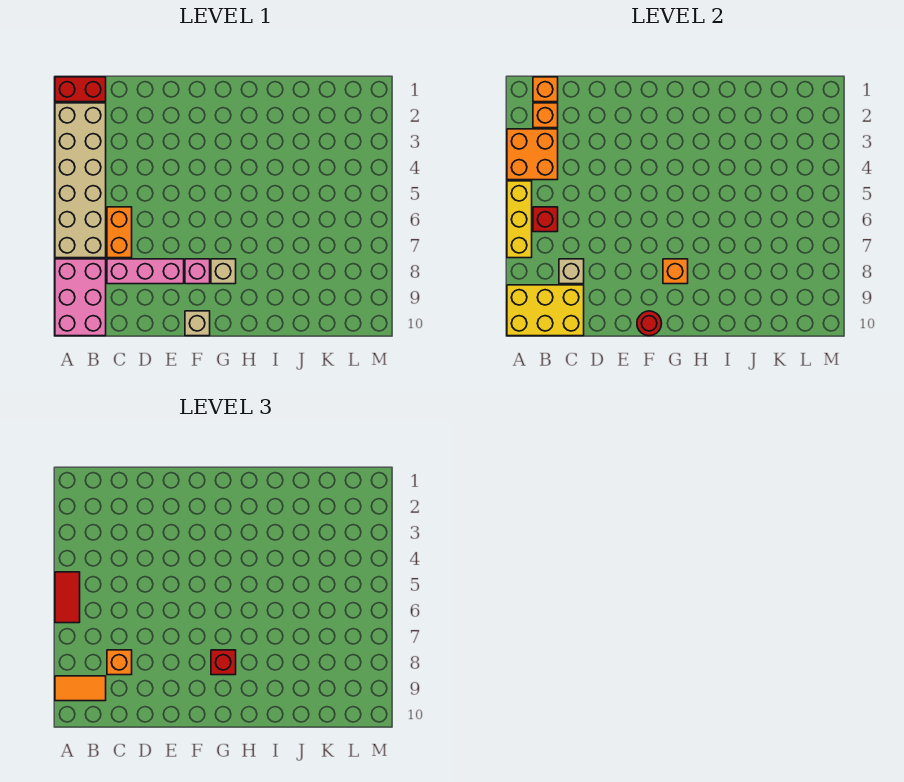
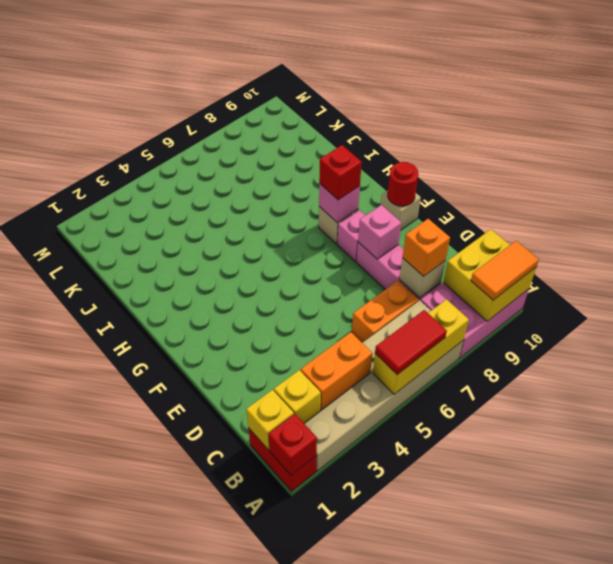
orange brick A3:B4 level 2 -> orange brick B3:B4 level 2
yellow brick A9:C10 level 2 -> yellow brick A9:B10 level 2
orange tile A9:B9 level 3 -> orange tile A9:A10 level 3
orange brick B1 level 2 -> yellow brick B1 level 2
orange brick B2 level 2 -> yellow brick B2 level 2
red brick B6 level 2 -> red brick A1 level 2
none -> pink brick E8 level 2
orange brick G8 level 2 -> pink brick G8 level 2

